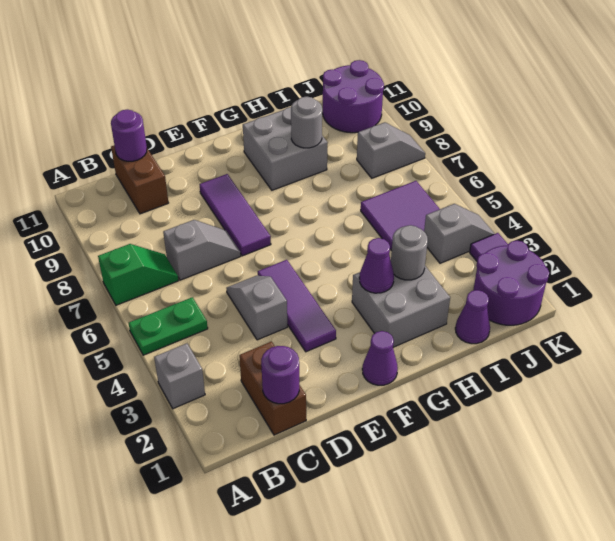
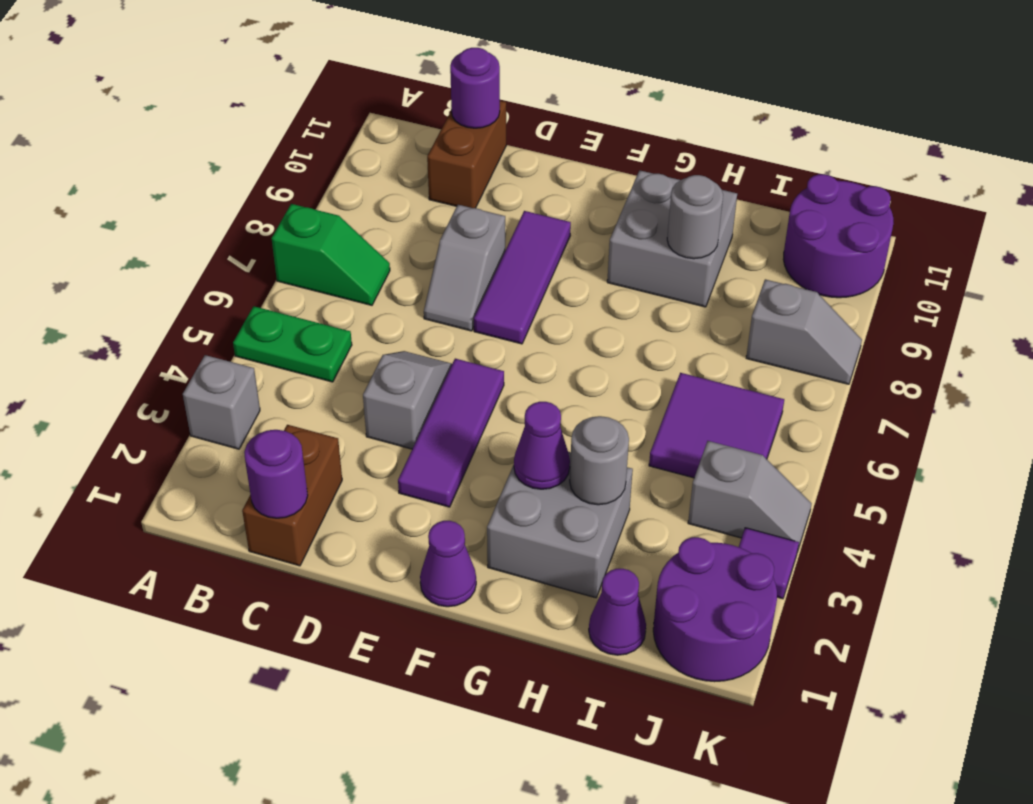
grey slope C7:D7 level 1 top C -> grey slope D7:D8 level 1 top 8

